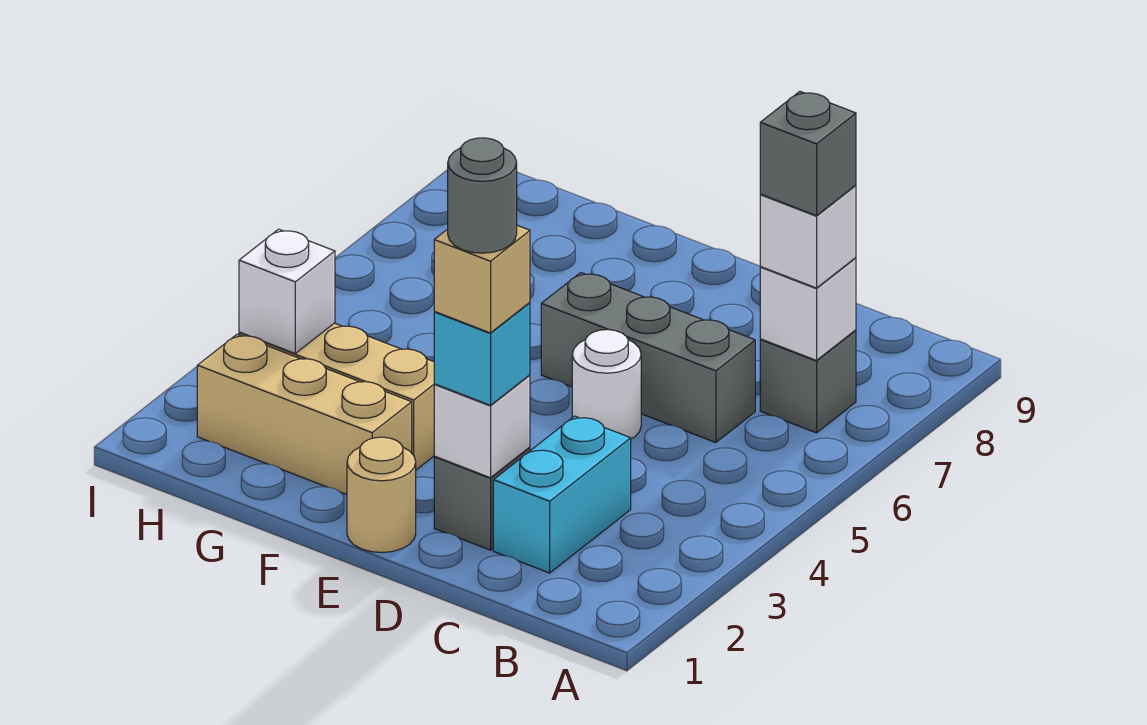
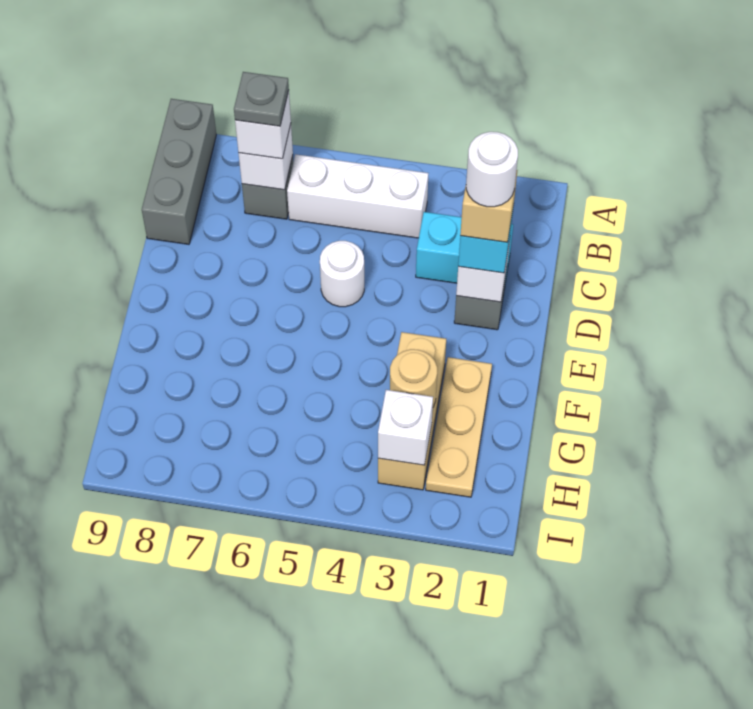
none -> white brick B4:B6 level 1
grey brick B7 level 4 -> grey plate B7 level 4
grey brick C6:E6 level 1 -> grey brick A9:C9 level 1
grey round brick D2 level 5 -> white round brick D2 level 5
tan round brick E1 level 1 -> tan round brick G3 level 2
tan brick F2:H2 level 1 -> tan plate F2:H2 level 1

